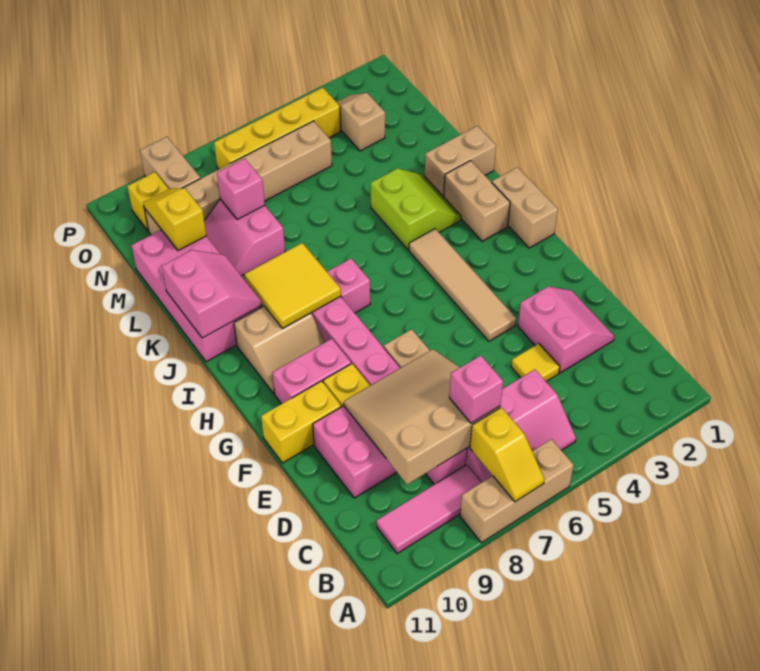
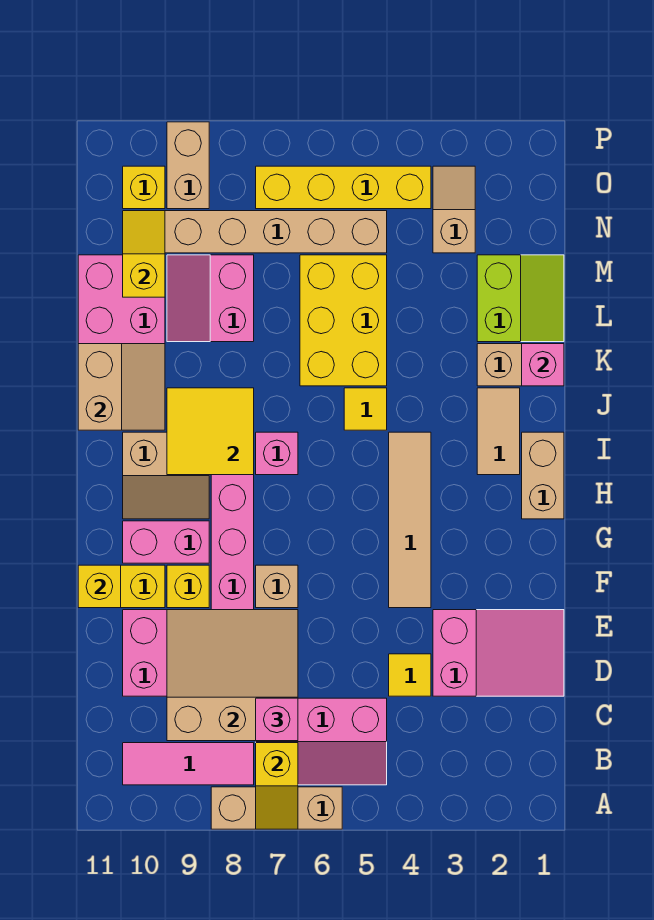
pink slope D2:E3 level 1 top 3 -> pink slope D1:E3 level 1 top 3
none -> yellow brick F11 level 2
tan brick I2:J2 level 1 -> tan tile I2:J2 level 1
lime slope J3:K4 level 1 top 4 -> lime slope L1:M2 level 1 top 2
none -> yellow tile J5 level 1
pink slope J10:K11 level 2 top 11 -> tan slope J10:K11 level 2 top 11
none -> yellow brick K5:M6 level 1
pink brick M8 level 2 -> pink brick K1 level 2

